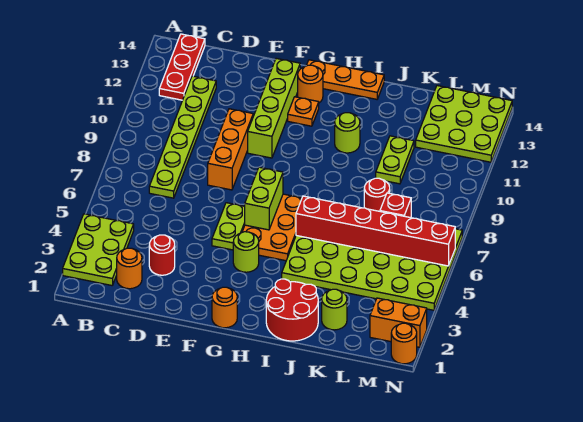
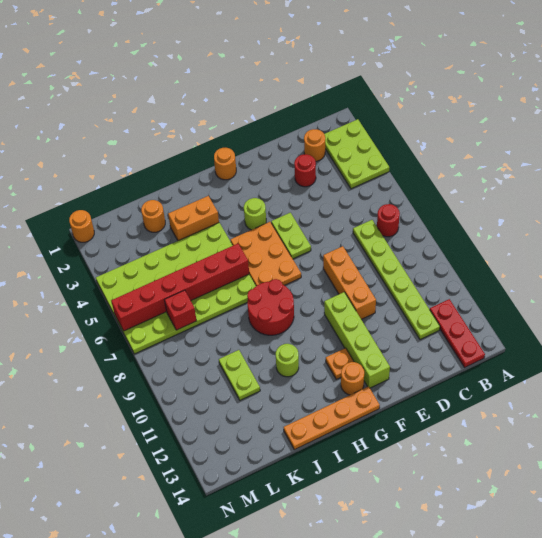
lime brick G6:G7 level 2 -> none
orange plate G14:I14 level 1 -> orange plate G14:J14 level 1
red round brick I1:J2 level 1 -> red round brick H8:I9 level 1
lime round brick K2 level 1 -> orange round brick K2 level 1
red round brick K8 level 1 -> red round brick B7 level 1
lime plate L12:N14 level 1 -> none
orange brick M2:N2 level 1 -> orange brick I3:J3 level 1

